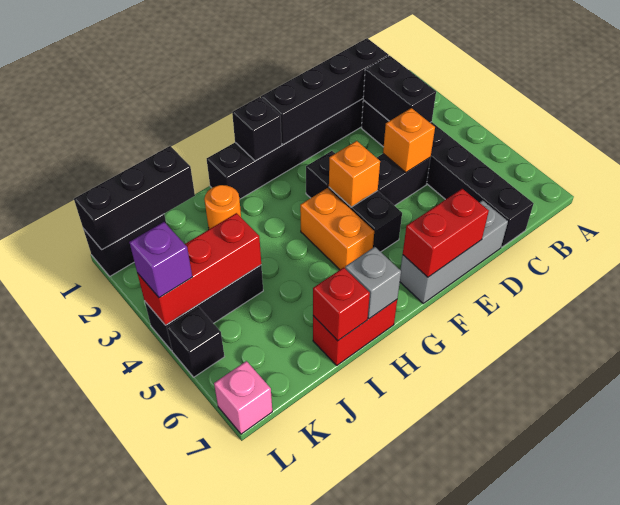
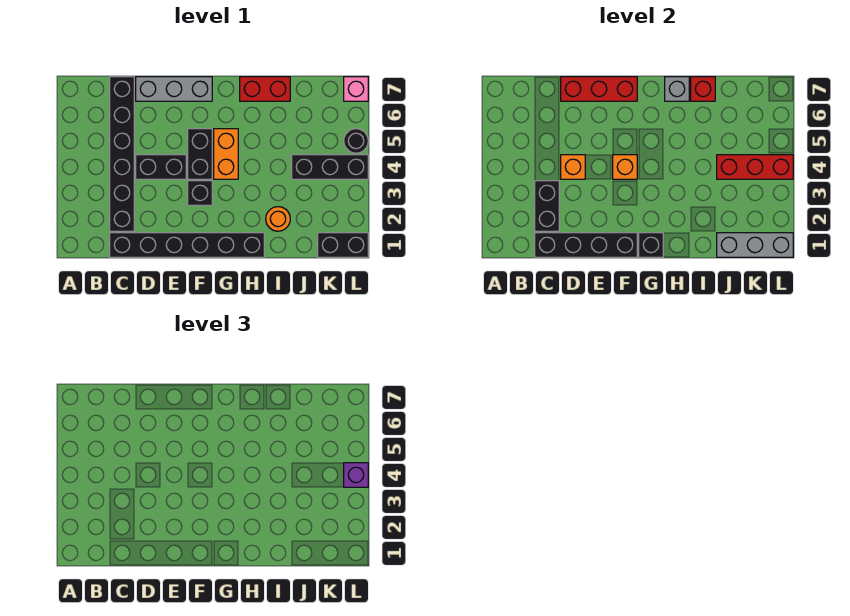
red brick E7:F7 level 2 -> red brick D7:F7 level 2
black brick J1:L1 level 2 -> grey brick J1:L1 level 2
black brick L5 level 1 -> black round brick L5 level 1

